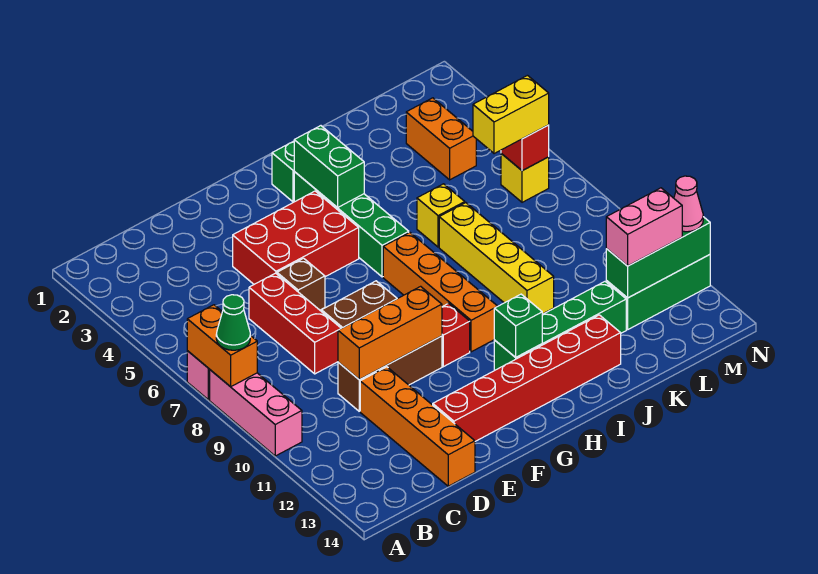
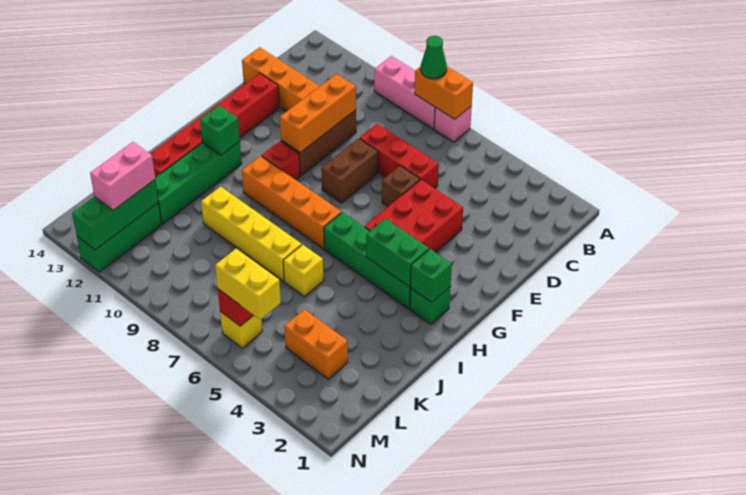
none -> green brick H2 level 2
yellow brick L6:M6 level 3 -> yellow brick M5:M6 level 3
pink cone N12 level 3 -> none

